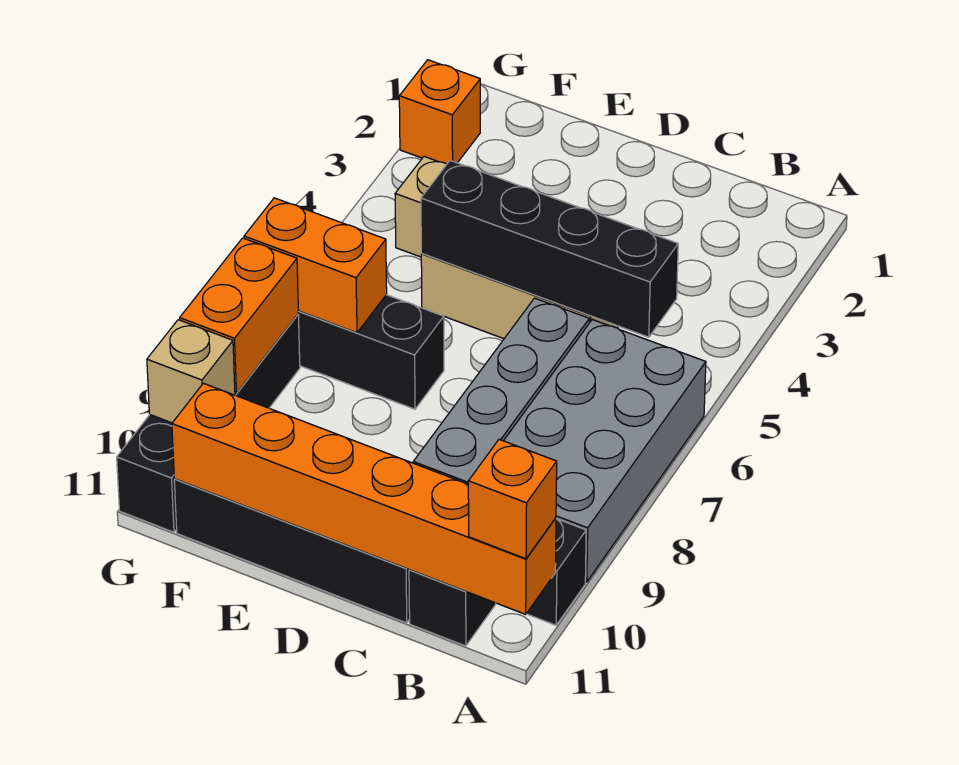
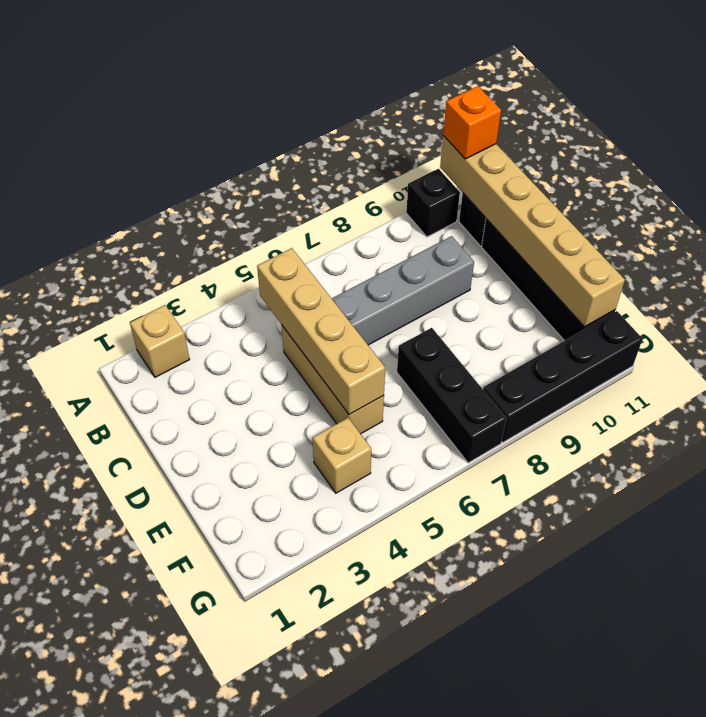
grey brick A6:B9 level 1 -> none
orange brick A11:F11 level 2 -> tan brick A11:F11 level 2
black brick B5:E5 level 2 -> tan brick B5:E5 level 2
orange brick F7:G7 level 2 -> none
orange brick G2 level 1 -> none
orange brick G8:G9 level 2 -> none
tan brick G10 level 2 -> tan brick A2 level 1

